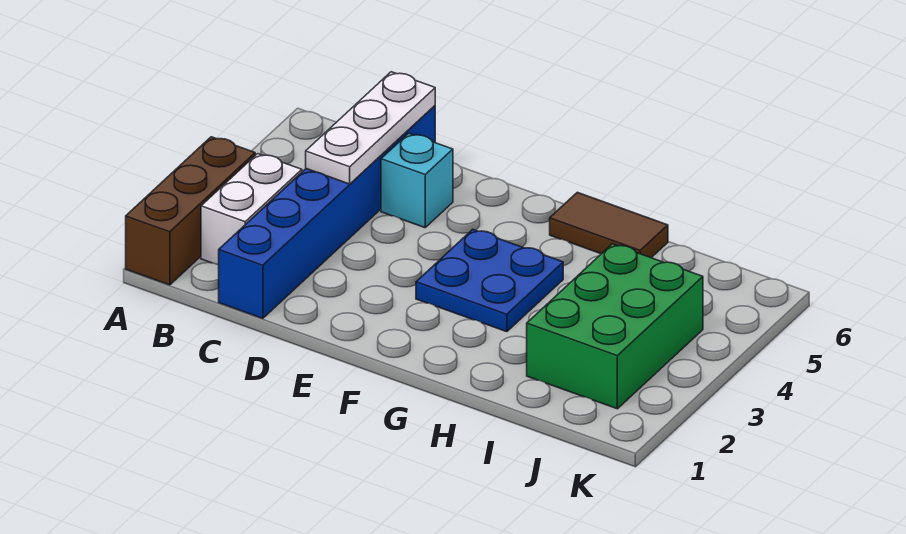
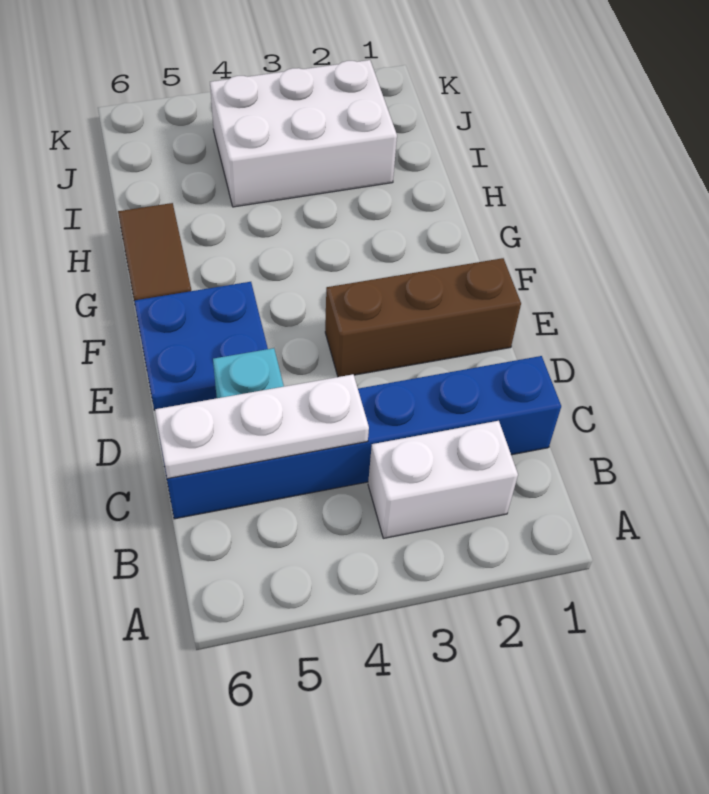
brown brick A1:A3 level 1 -> brown brick E1:E3 level 1
blue plate F3:G4 level 1 -> blue plate E5:F6 level 1
green brick I2:J4 level 1 -> white brick I2:J4 level 1

